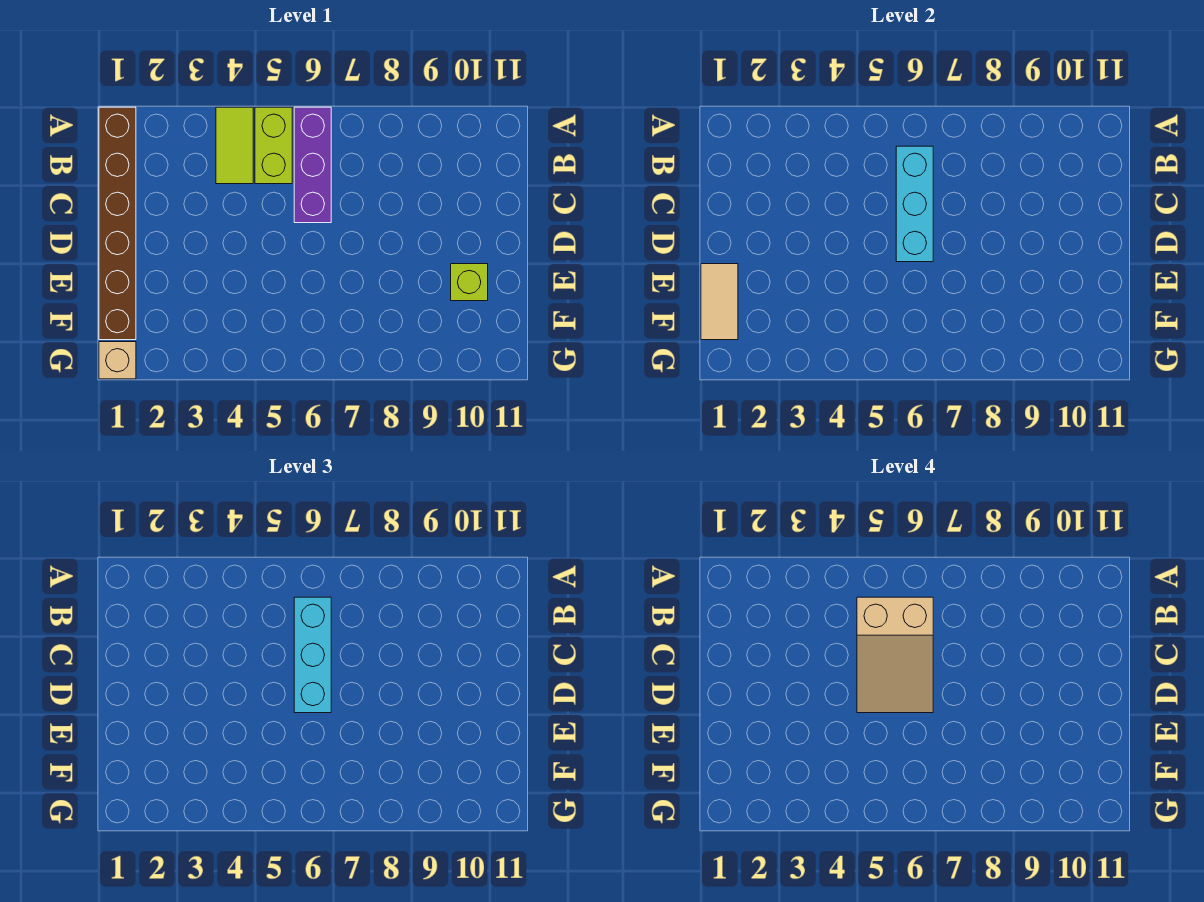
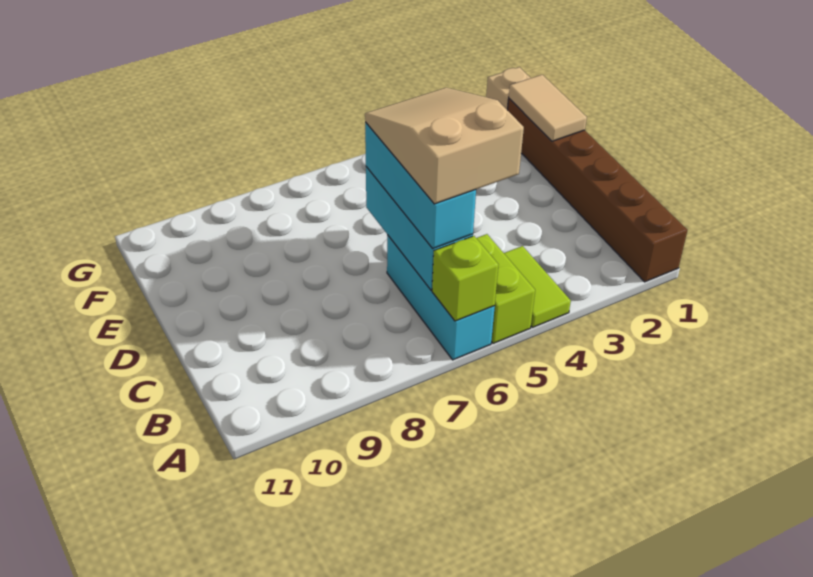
purple brick A6:C6 level 1 -> cyan brick A6:C6 level 1
lime brick E10 level 1 -> lime brick A6 level 2

